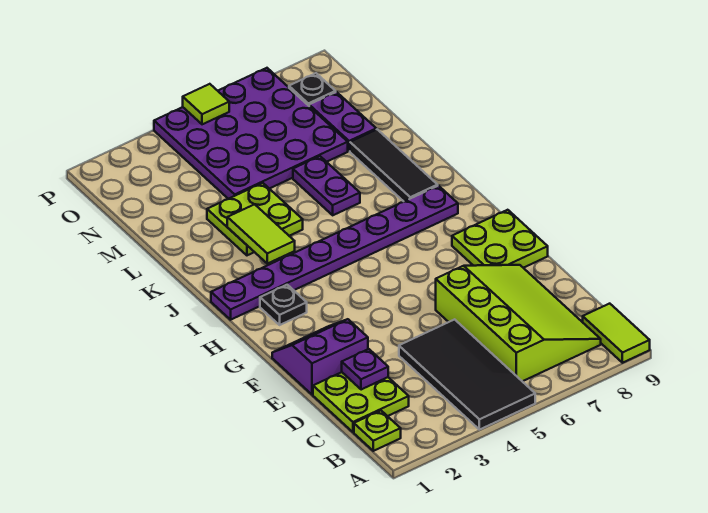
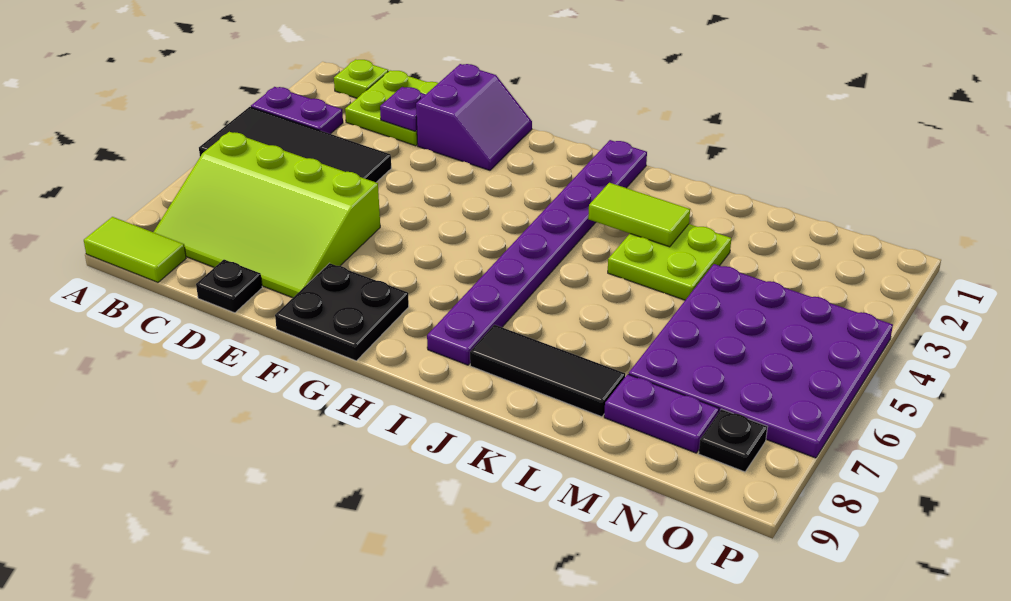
lime plate F8:G9 level 1 -> black plate F8:G9 level 1
black plate H2 level 1 -> black plate D9 level 1
purple plate K6:L6 level 1 -> purple plate A3:B3 level 1
lime tile P5 level 2 -> none

